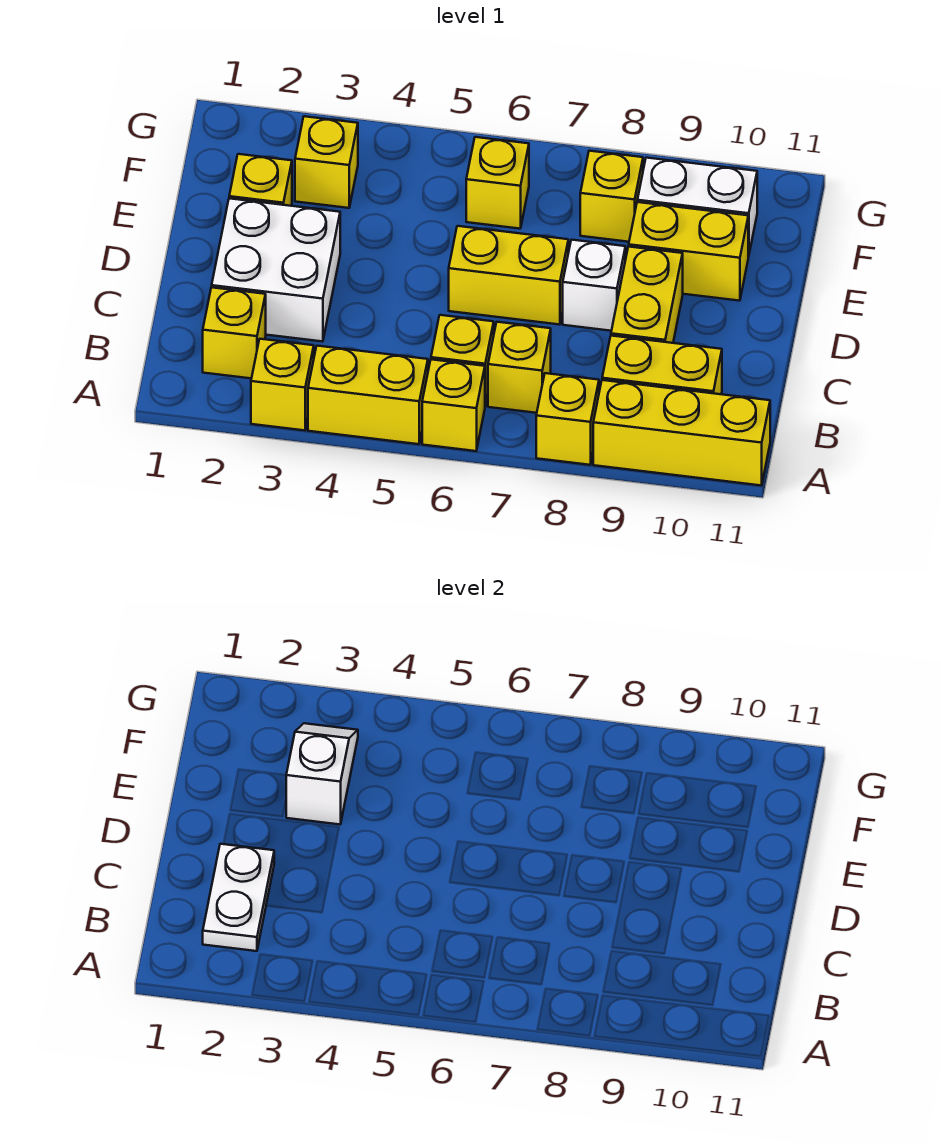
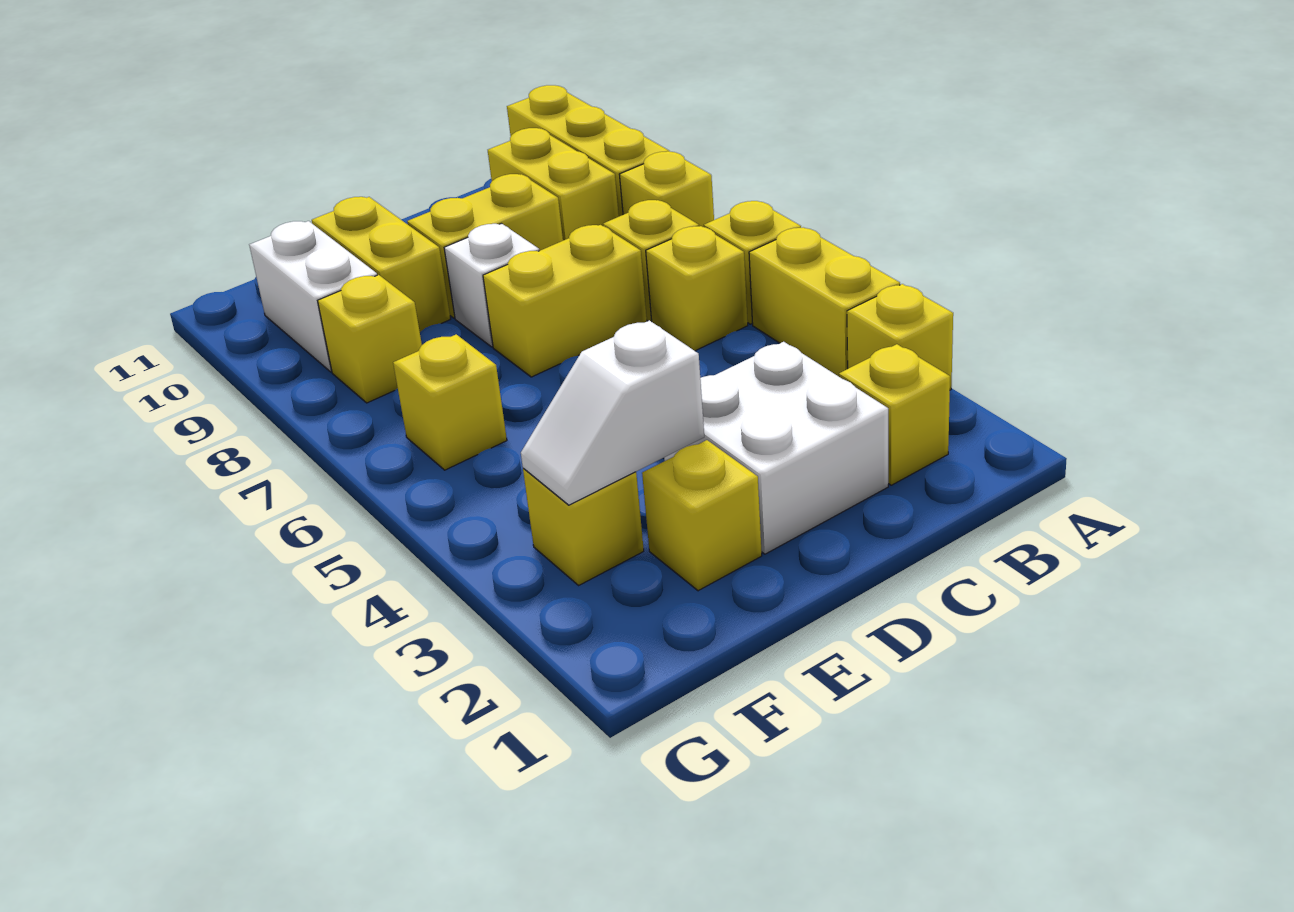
white plate B2:C2 level 2 -> none
yellow brick D6:D7 level 1 -> yellow brick C7:D7 level 1

